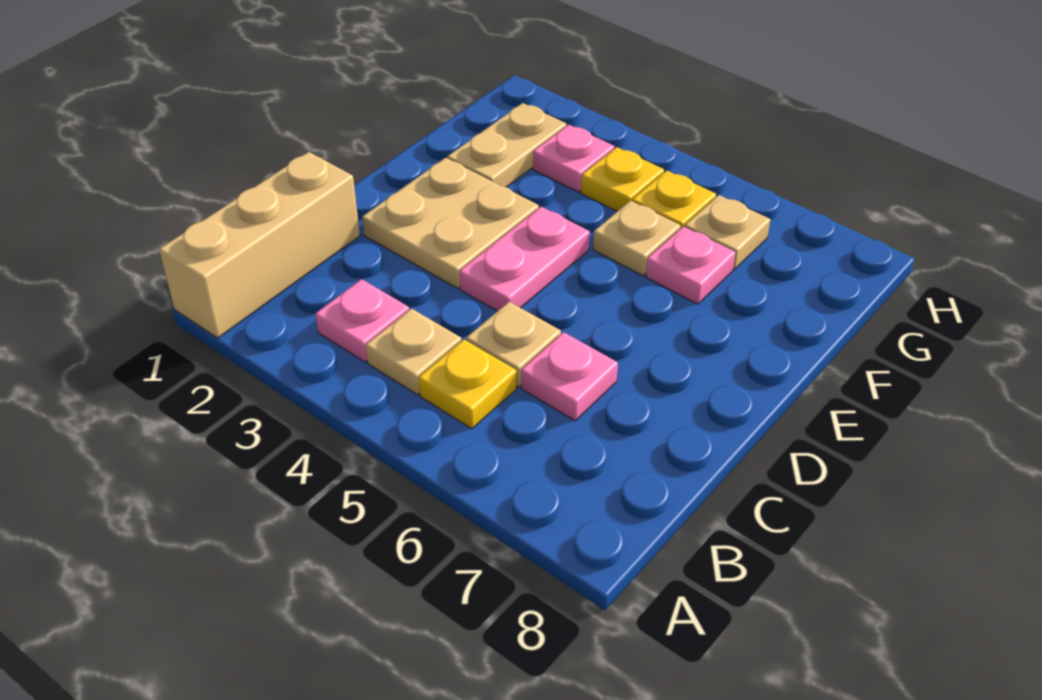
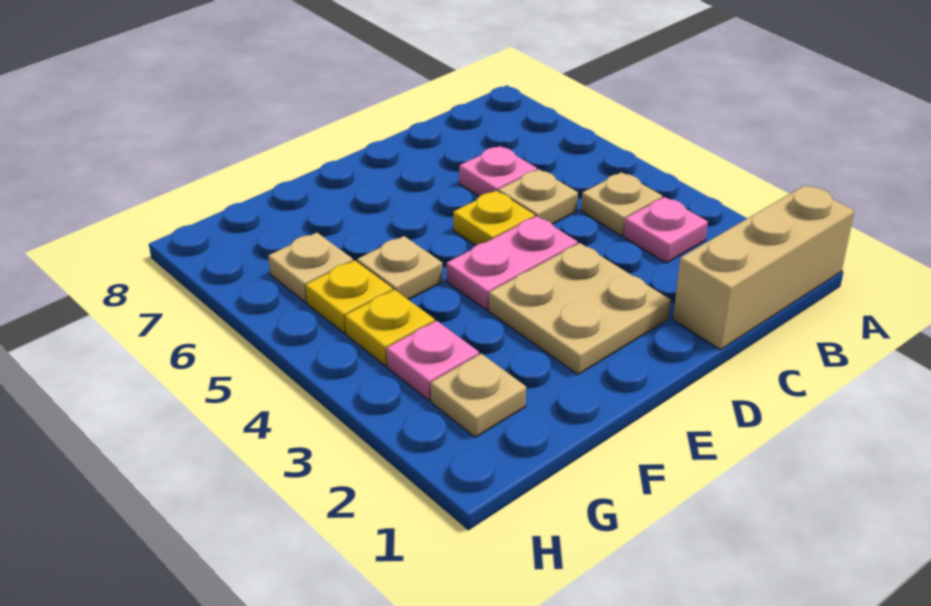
yellow plate B5 level 1 -> yellow plate D5 level 1
tan plate F2:G2 level 1 -> tan plate G2 level 1
pink plate F6 level 1 -> none

